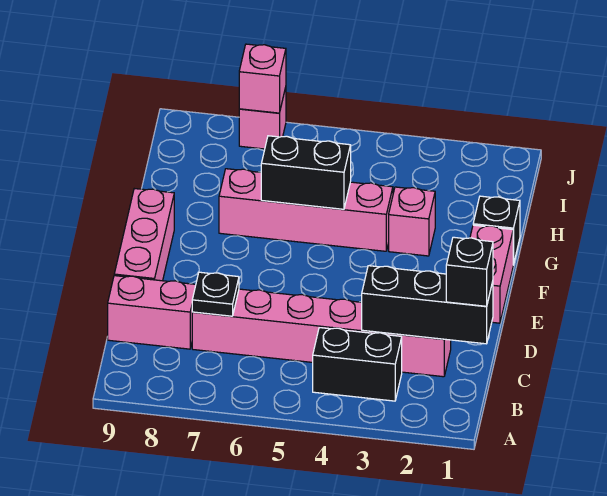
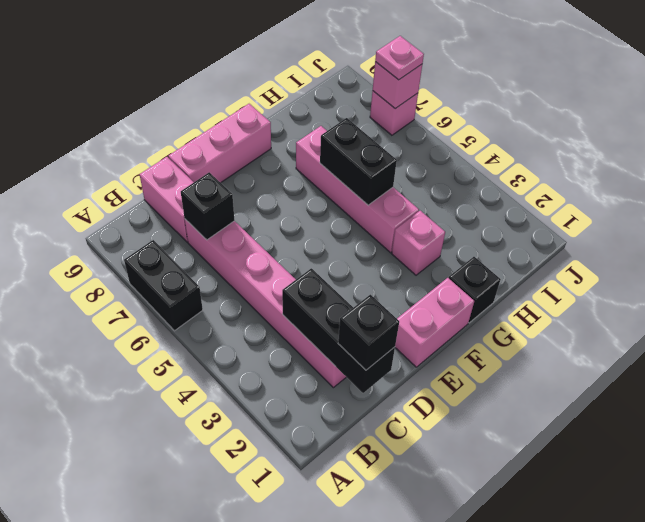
black brick B3:B4 level 1 -> black brick A6:A7 level 1
black plate C7 level 2 -> black brick C7 level 2
none -> pink plate J7 level 3

